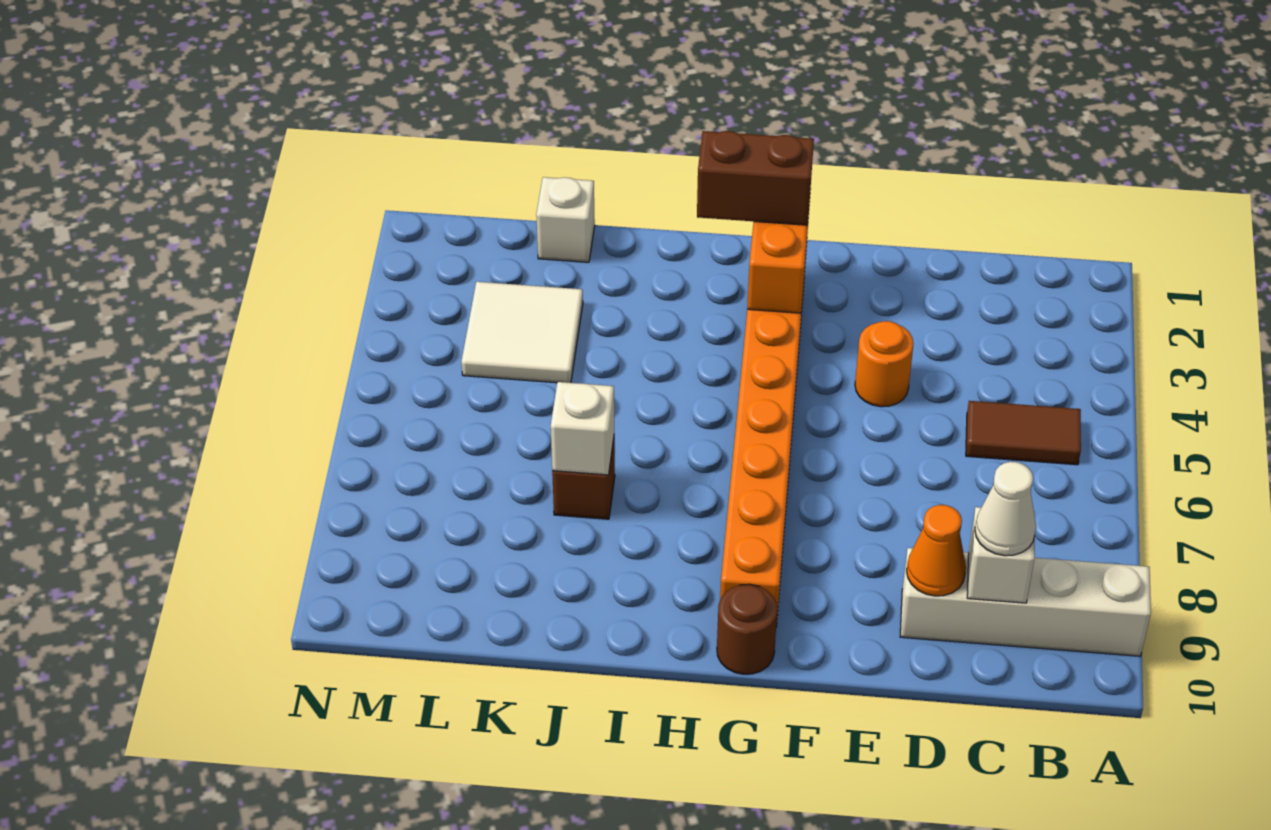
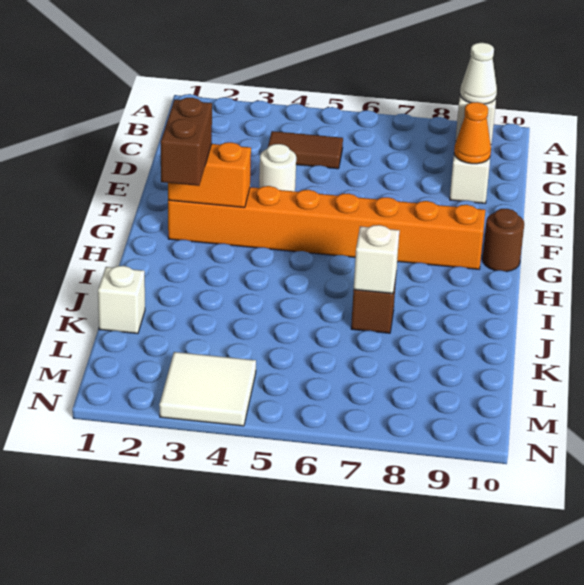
brown tile B5:C5 level 1 -> brown tile C4:C5 level 1
orange round brick E4 level 1 -> white round brick E4 level 1
white tile K3:L4 level 1 -> white tile M3:N4 level 1

